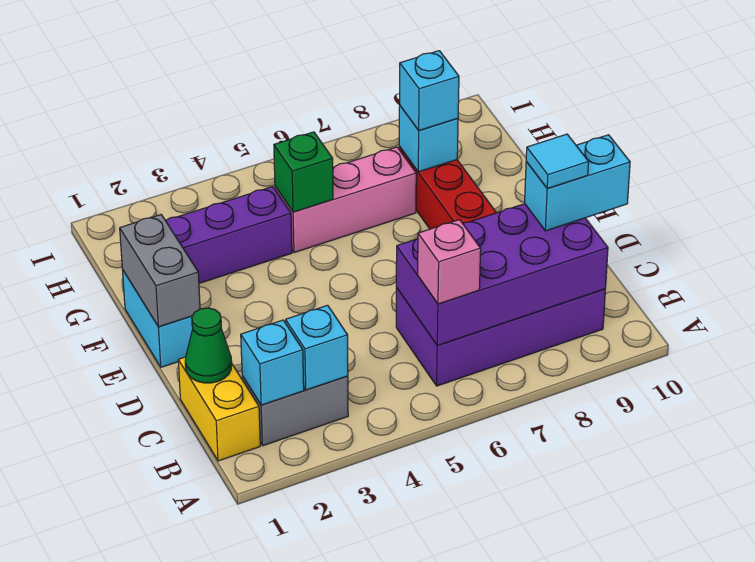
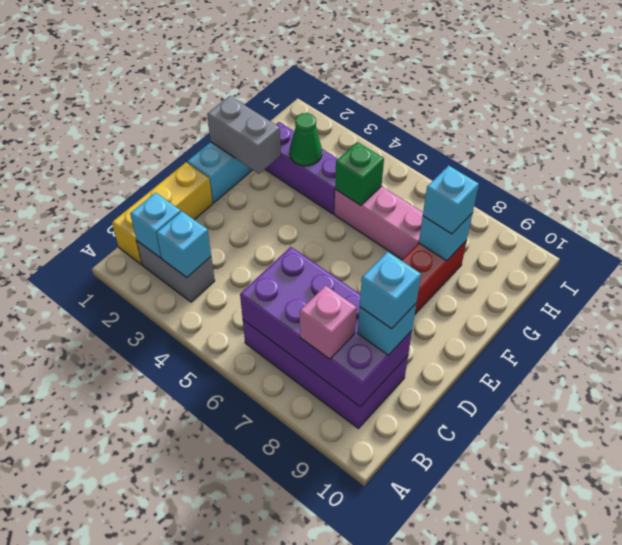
yellow brick B1:C1 level 1 -> yellow brick B1:D1 level 1
pink brick B6 level 3 -> pink brick B8 level 3
green cone C1 level 2 -> green cone G3 level 2
cyan brick C9:C10 level 3 -> cyan brick C9 level 3
cyan tile C9 level 4 -> cyan brick C9 level 4
grey brick E1:F1 level 2 -> grey brick F1:F2 level 2

